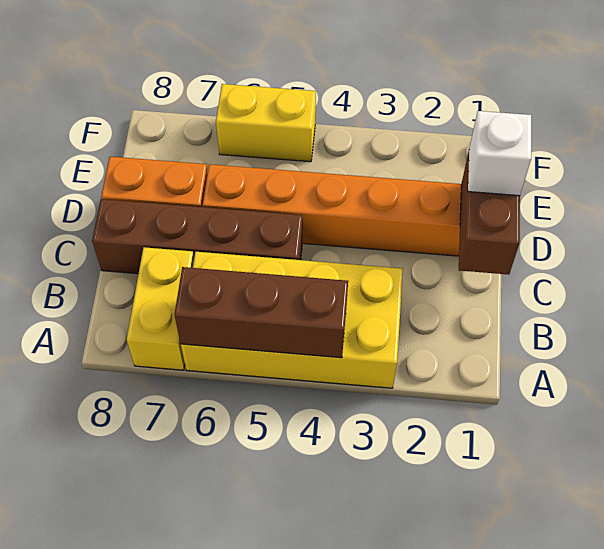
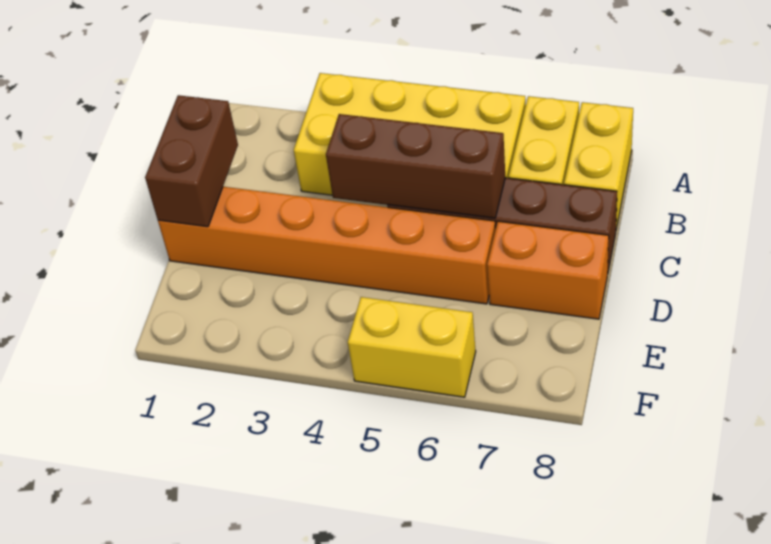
brown brick A4:A6 level 2 -> brown brick C4:C6 level 2
none -> yellow brick A8:B8 level 1
white brick D1 level 3 -> none

